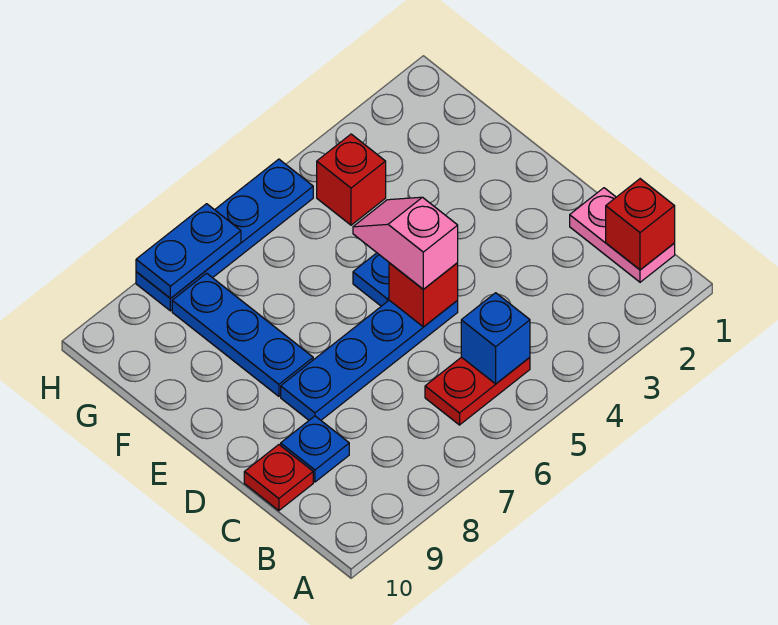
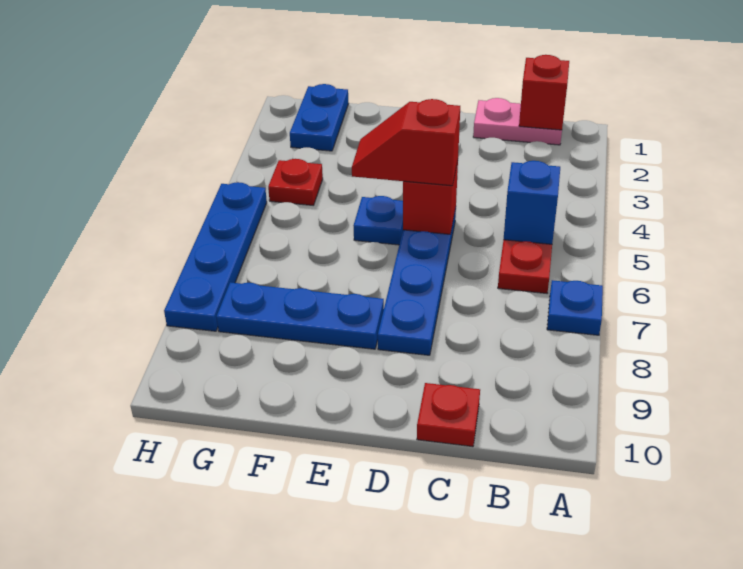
blue plate C9 level 1 -> blue plate A7 level 1
pink slope D5:E5 level 3 top D -> red slope D5:E5 level 3 top D
red brick G4 level 1 -> red plate G4 level 1
blue plate H7:H8 level 2 -> blue plate G1:G2 level 1

